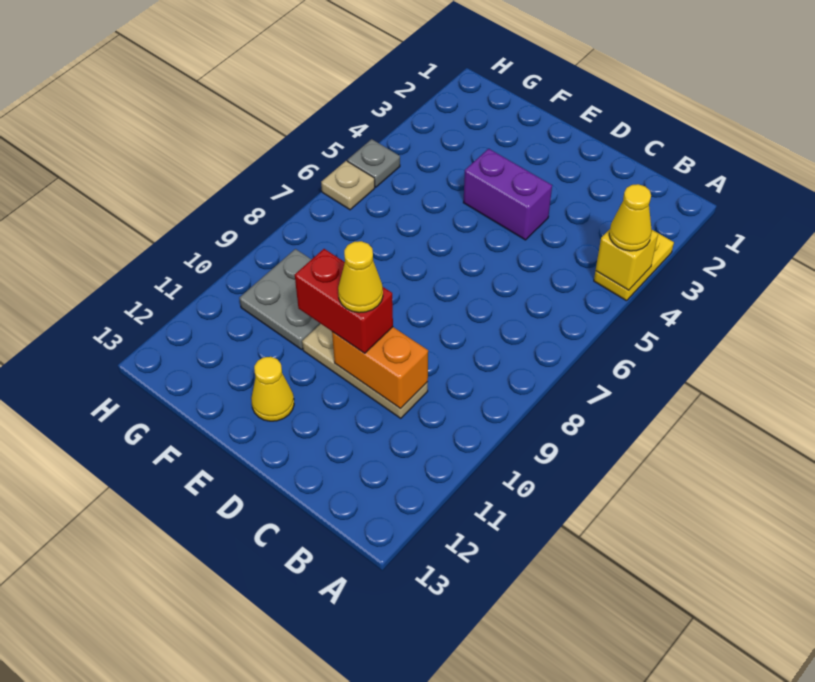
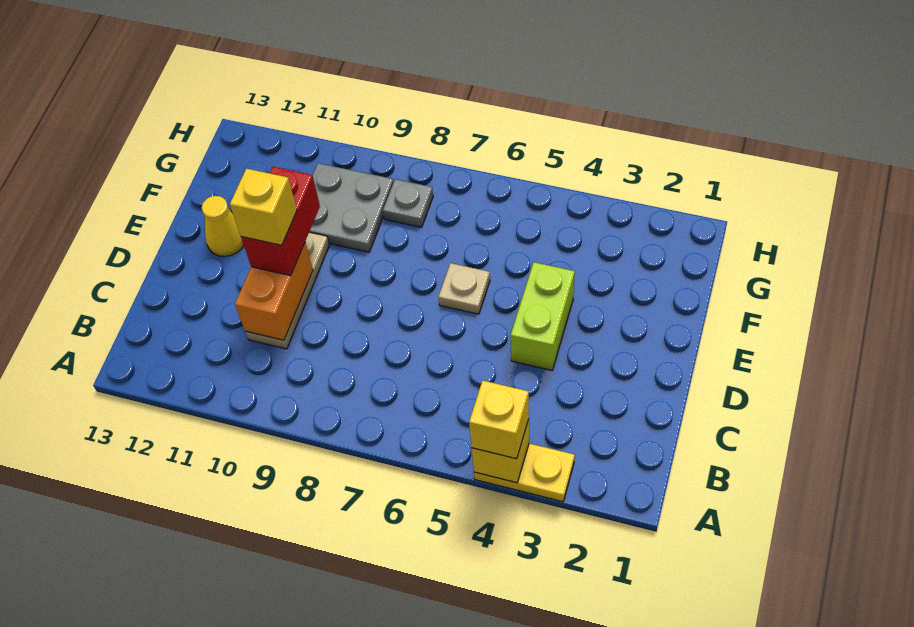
yellow cone A4 level 3 -> yellow brick A4 level 3
purple brick D4:E4 level 1 -> lime brick D4:E4 level 1
yellow cone D10 level 4 -> yellow brick D10 level 4
grey plate H5 level 1 -> grey plate G8 level 1
tan plate H6 level 1 -> tan plate E6 level 1

